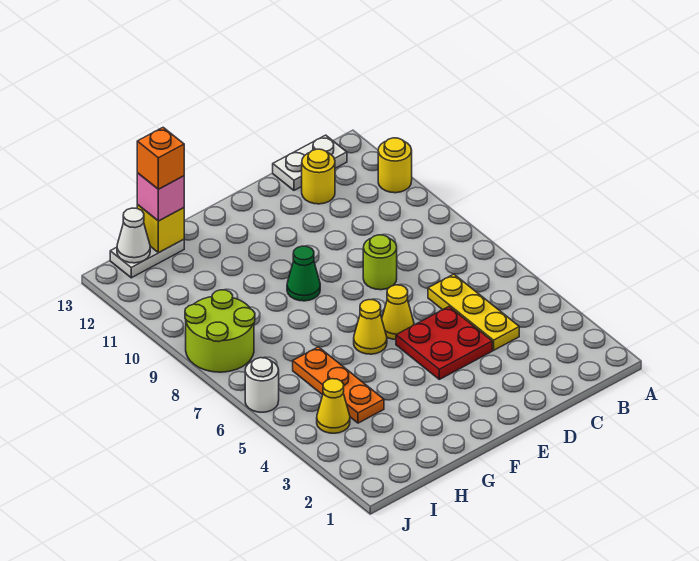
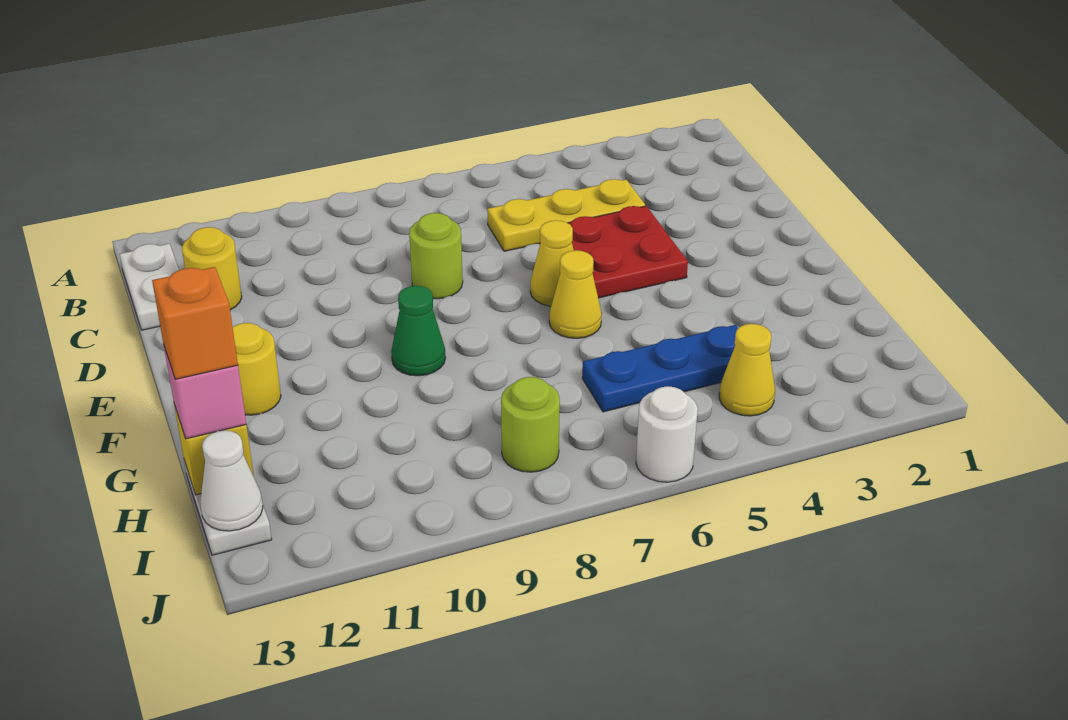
yellow round brick A11 level 1 -> yellow round brick F12 level 1
orange plate H4:H6 level 1 -> blue plate H4:H6 level 1
lime round brick I8:J9 level 1 -> lime round brick I8 level 1

